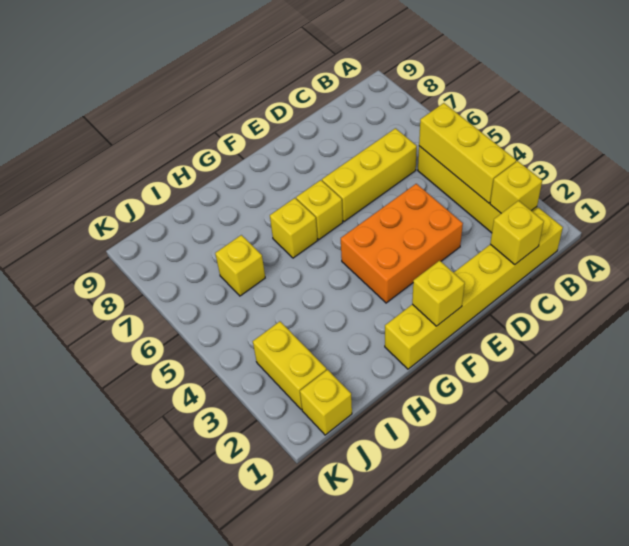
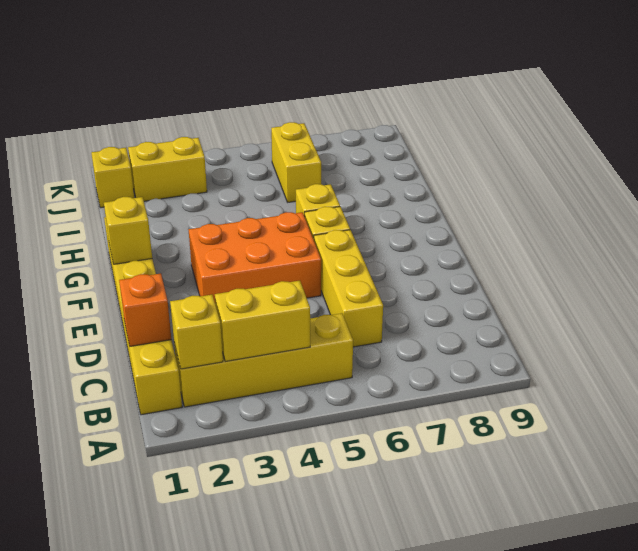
yellow brick B3:B5 level 2 -> yellow brick B3:B4 level 2
yellow brick C1 level 2 -> orange brick C1 level 2
orange brick D3:F4 level 1 -> orange brick E3:F5 level 1
yellow brick I6 level 1 -> yellow brick I6:J6 level 1

